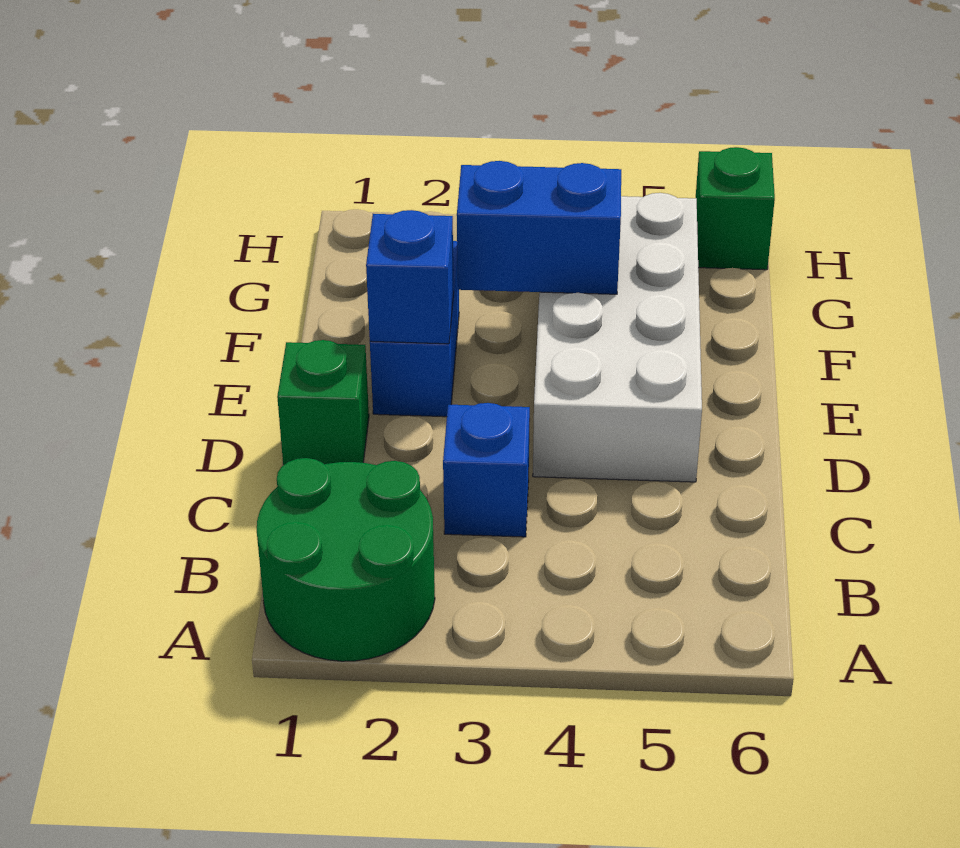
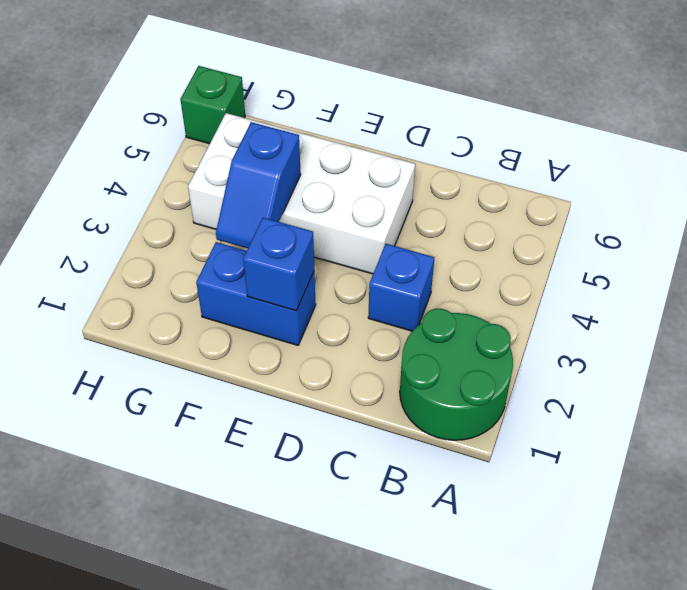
green brick D1 level 1 -> none
blue brick F3:F4 level 2 -> blue slope F3:F4 level 2 top 4

